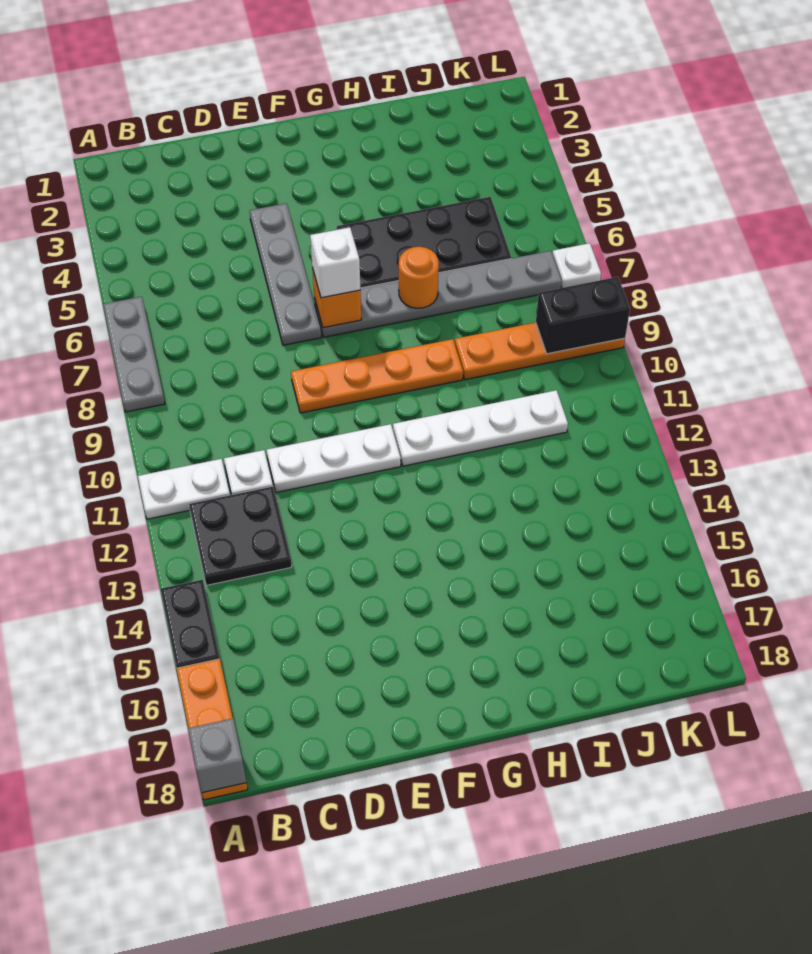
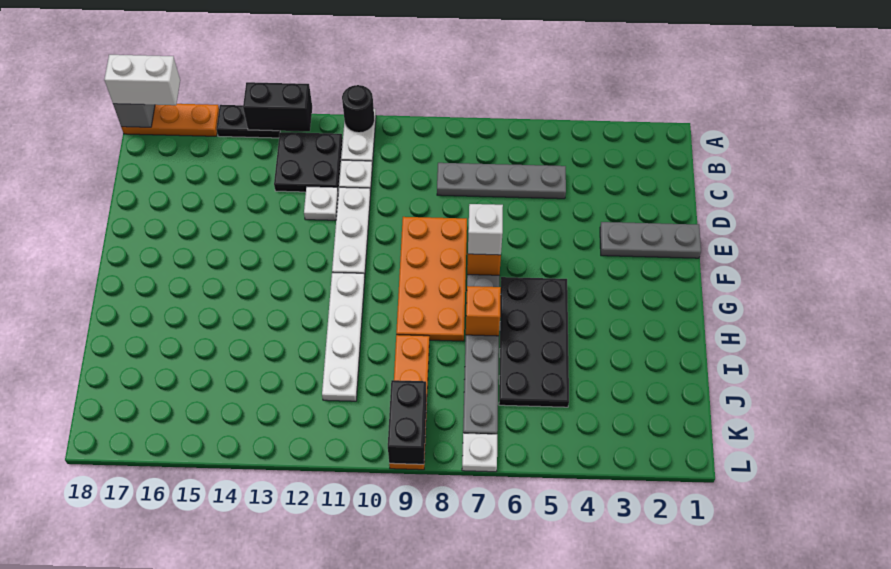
grey plate A6:A8 level 1 -> grey plate E1:E3 level 1
none -> black round brick A11 level 2
none -> black brick A13:A14 level 2
none -> white brick A17:A18 level 3
none -> white plate D12 level 1
grey plate E4:E7 level 1 -> grey plate C5:C8 level 1
orange plate E9:H9 level 1 -> orange plate E8:H9 level 1
orange round brick H7 level 2 -> orange brick H7 level 2

